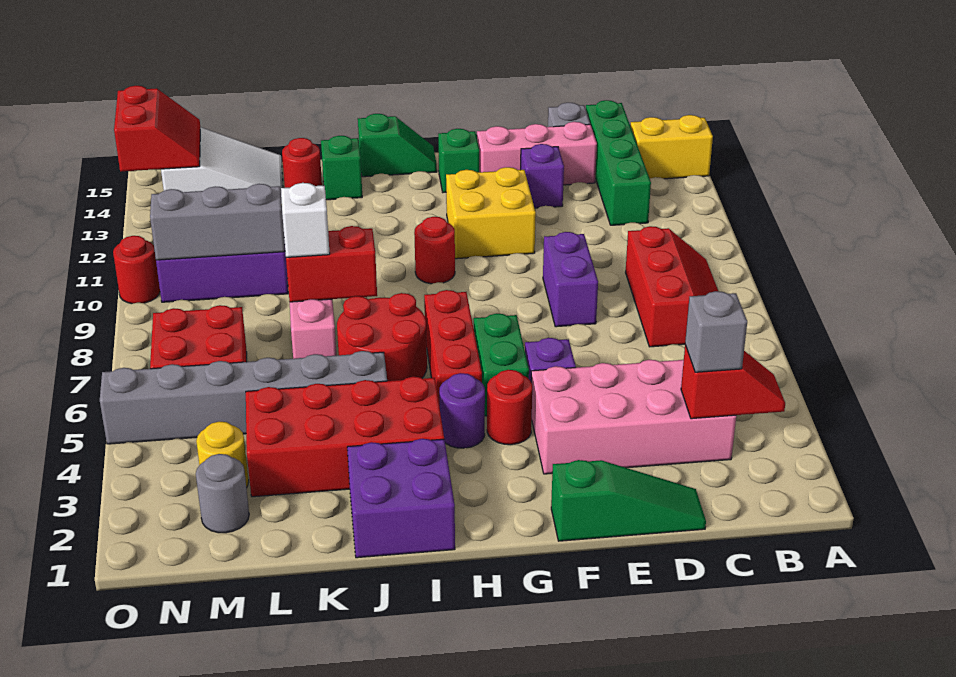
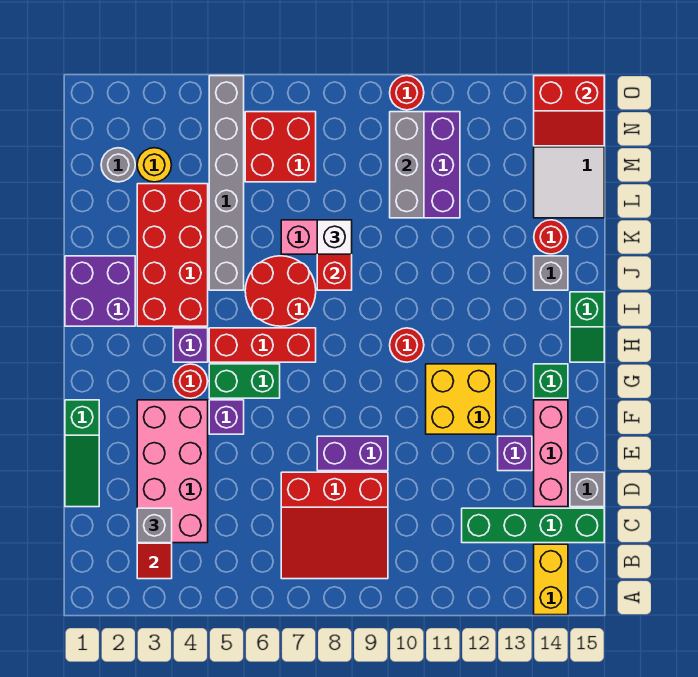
red slope B7:C9 level 1 top C -> red slope B7:D9 level 1 top D
purple round brick H4 level 1 -> purple brick H4 level 1
green brick J14 level 1 -> grey brick J14 level 1

